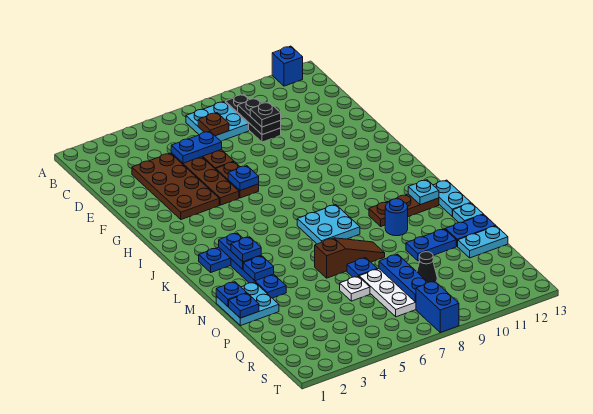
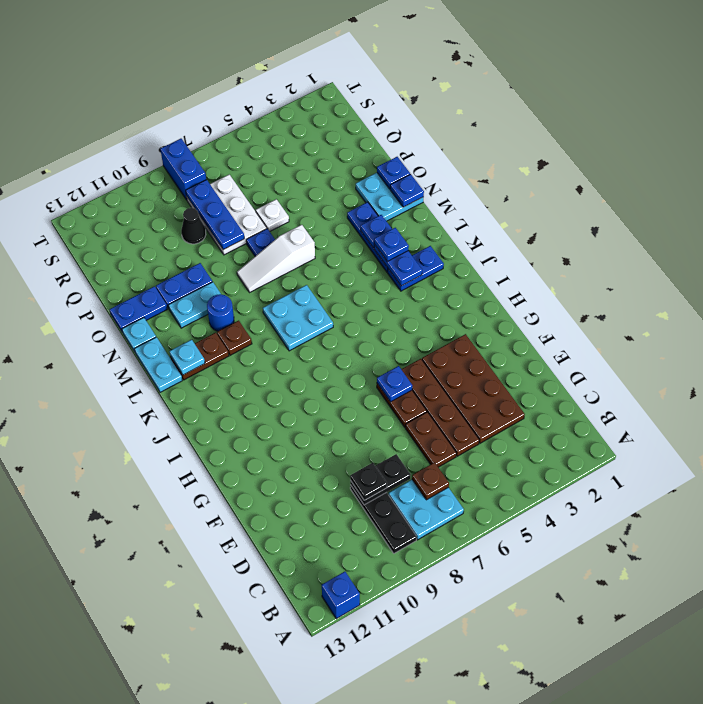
black plate C9:D9 level 2 -> black plate D8:D9 level 2
blue plate D5:D6 level 2 -> none
brown slope N6:N8 level 1 top 6 -> white slope N6:N8 level 1 top 6
cyan plate P12:P13 level 1 -> cyan plate N10:N11 level 1

